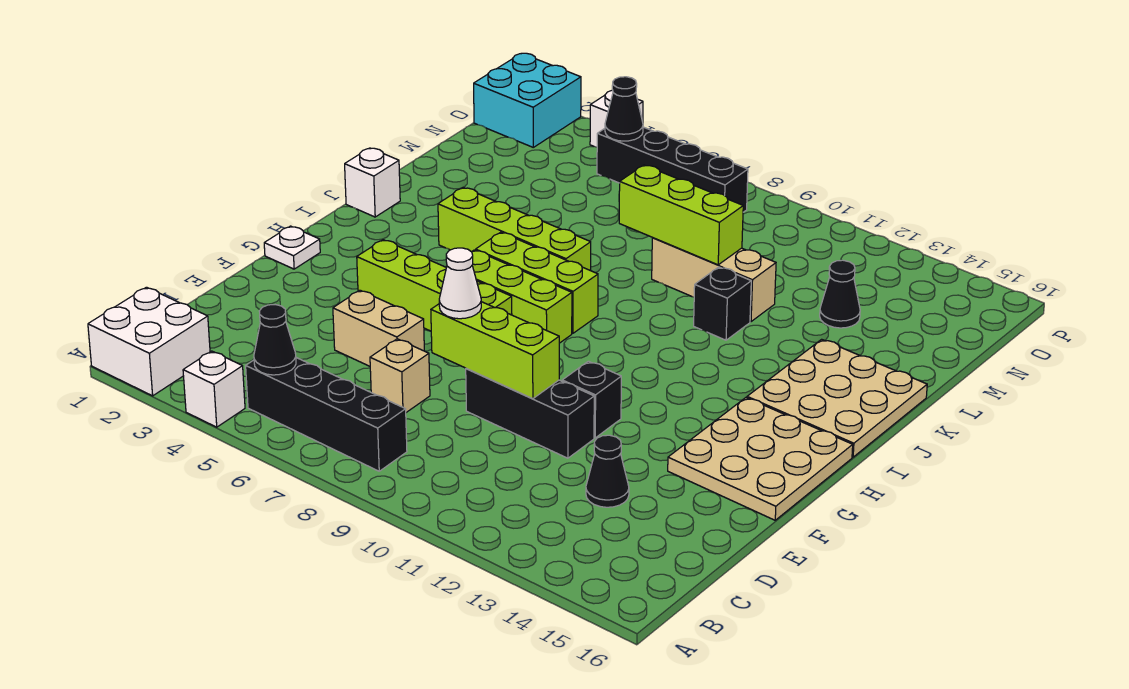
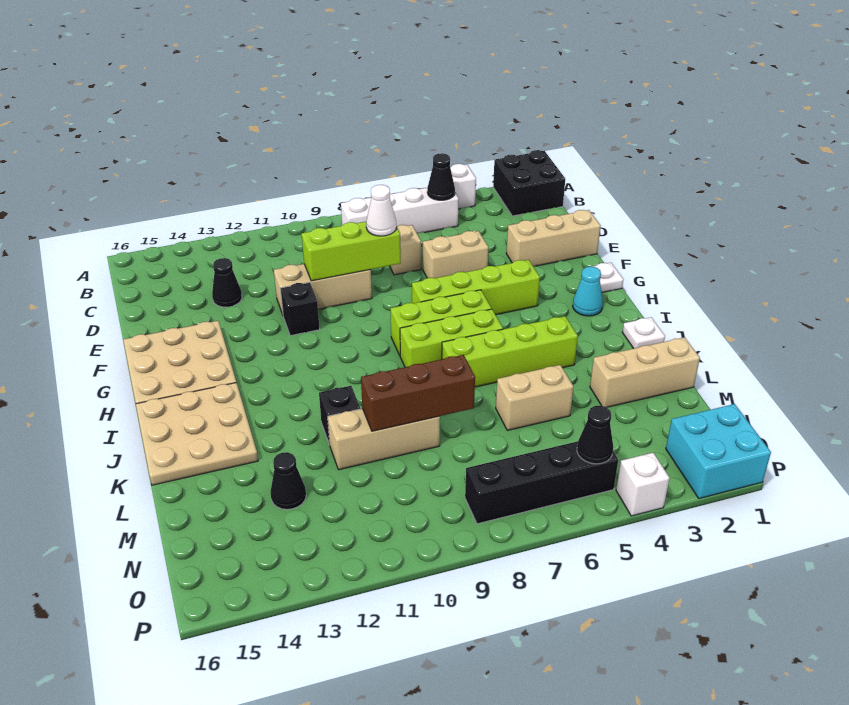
white brick A1:B2 level 1 -> black brick A1:B2 level 1
black brick B5:B8 level 1 -> white brick B5:B8 level 1
none -> tan brick E1:E3 level 1
black brick E9:E11 level 1 -> tan brick E9:E11 level 1
none -> cyan cone H2 level 1
white brick J1 level 1 -> white plate J1 level 1
none -> tan brick L1:L3 level 1
none -> tan brick L5:L6 level 1
lime brick L8:L10 level 2 -> brown brick L8:L10 level 2

